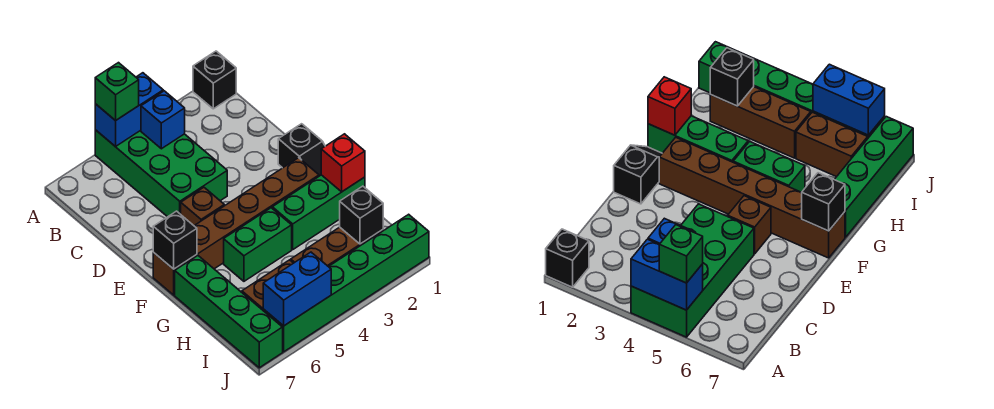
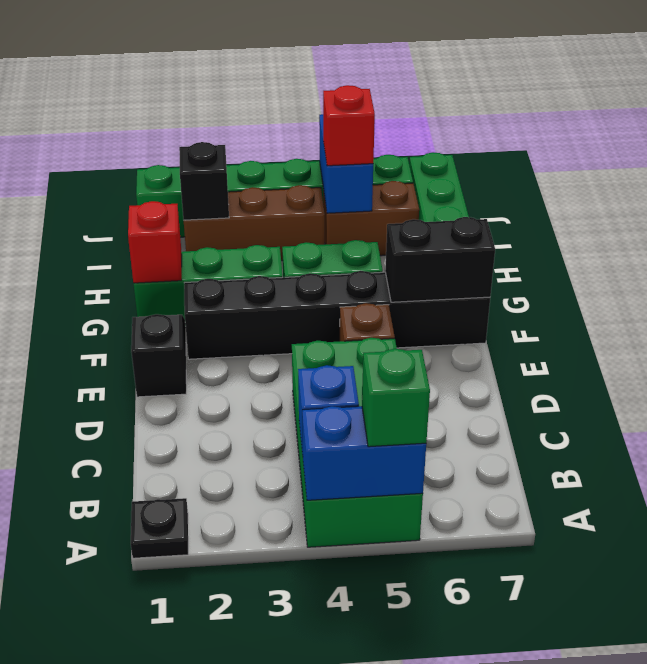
black brick A1 level 1 -> black plate A1 level 1
brown brick F2:F7 level 1 -> black brick F2:F7 level 1
black brick F7 level 2 -> black brick F6:F7 level 2
none -> red brick I5 level 3
blue brick J5:J6 level 2 -> blue brick I5:J5 level 2

